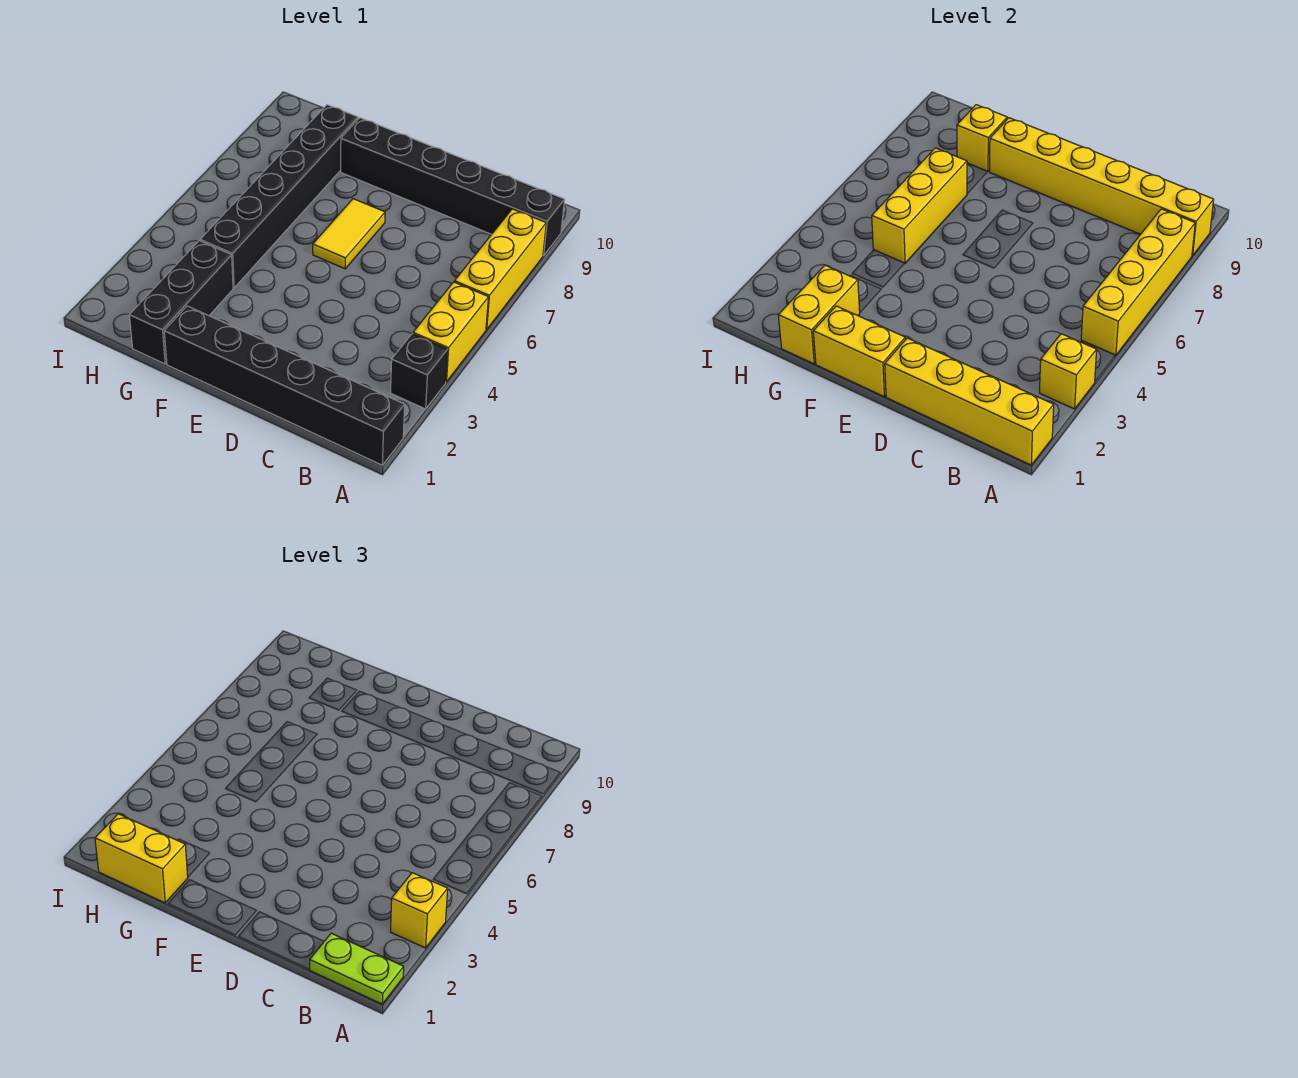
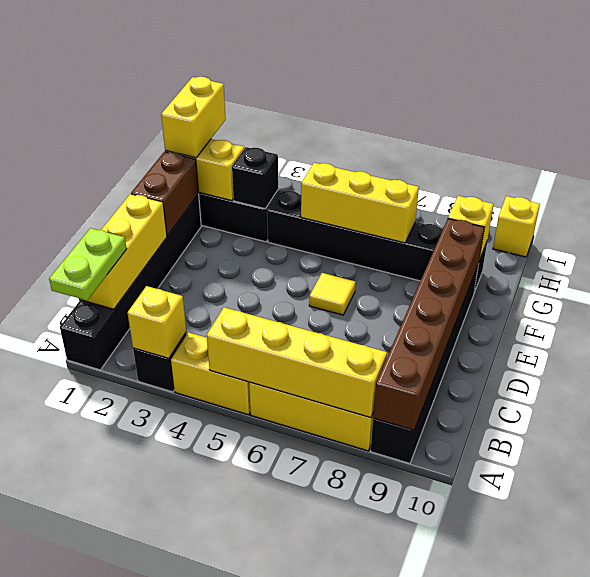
yellow brick A1:D1 level 2 -> yellow brick B1:D1 level 2
yellow brick A3 level 3 -> yellow brick I10 level 1
yellow brick A9:F9 level 2 -> brown brick A9:F9 level 2
yellow brick E1:F1 level 2 -> brown brick E1:F1 level 2
yellow tile E6:E7 level 1 -> yellow tile E6 level 1
none -> black brick G3 level 2

